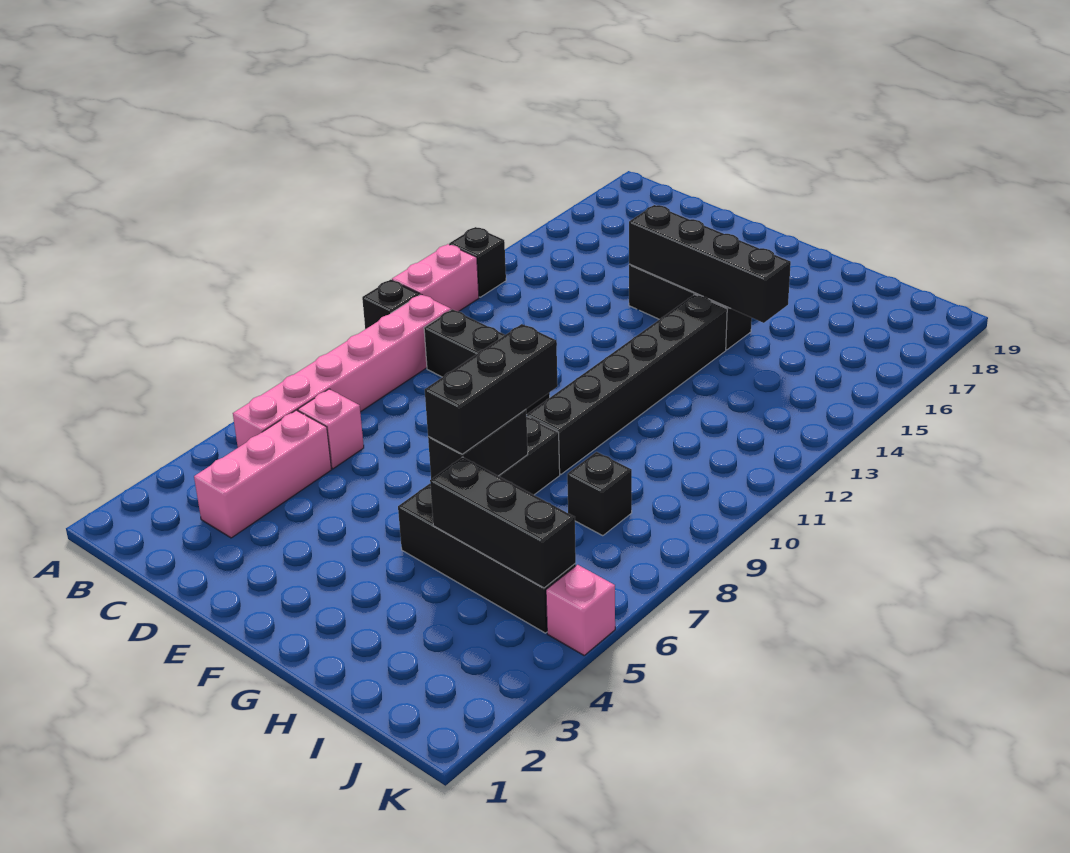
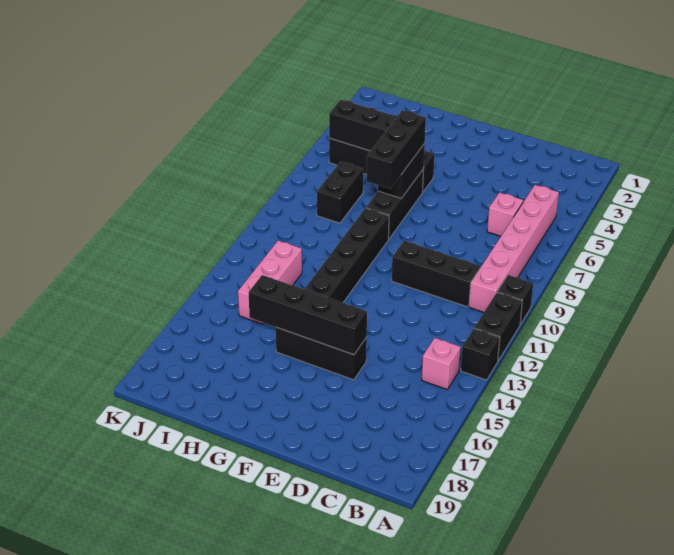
pink brick A11:A12 level 1 -> black brick A11:A12 level 1
pink brick C3:C5 level 1 -> pink brick I12:I14 level 1
black brick I8 level 1 -> black brick I7:I8 level 1
pink brick K5 level 1 -> pink brick B14 level 1

